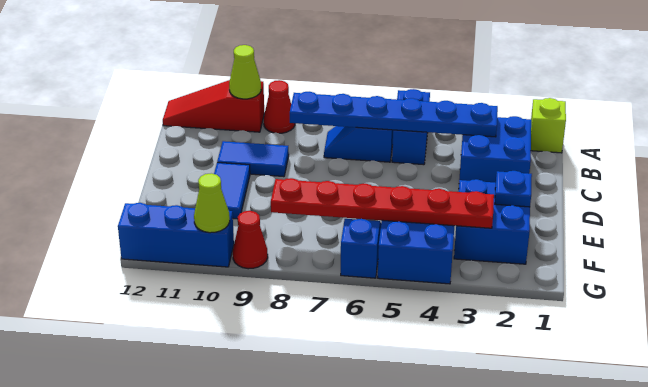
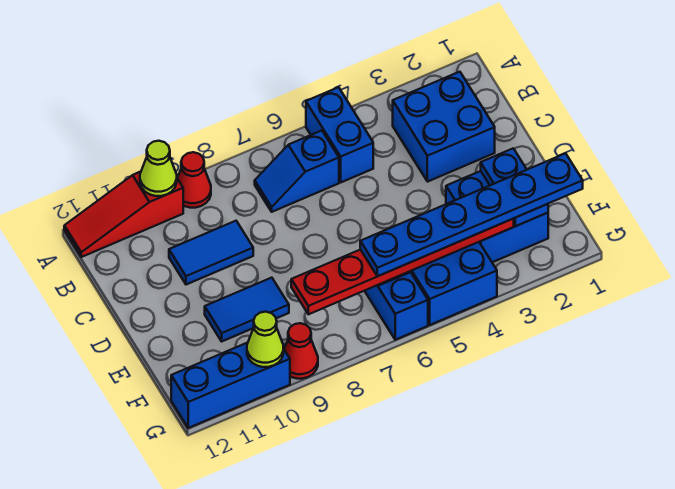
lime brick A1 level 1 -> none
blue plate B3:B8 level 2 -> blue plate F1:F6 level 3
blue tile D10:E10 level 1 -> blue tile E9:E10 level 1
blue plate E2 level 2 -> blue plate E2:F2 level 2

